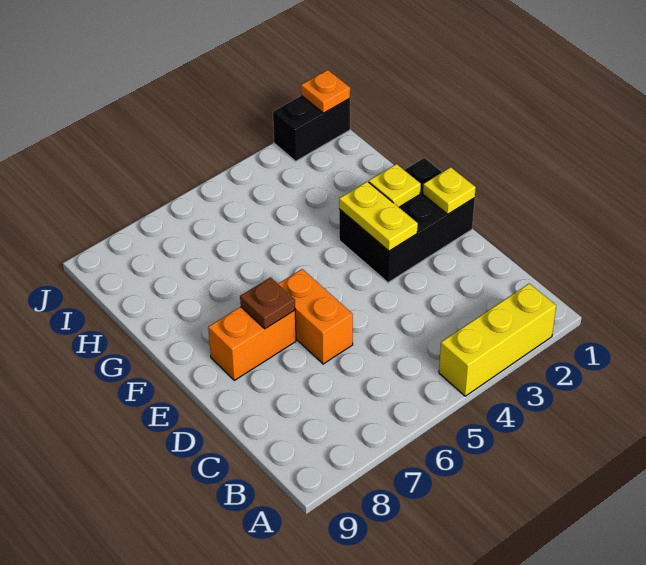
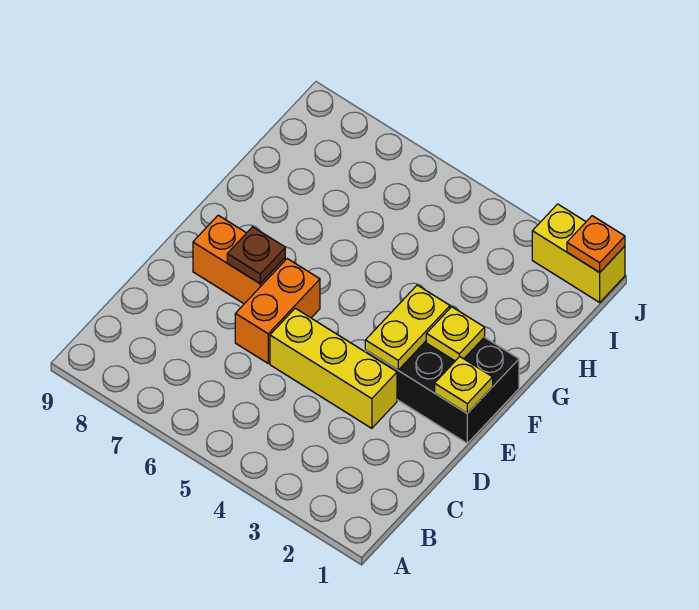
yellow brick A2:A4 level 1 -> yellow brick D3:D5 level 1
black brick J1:J2 level 1 -> yellow brick J1:J2 level 1

